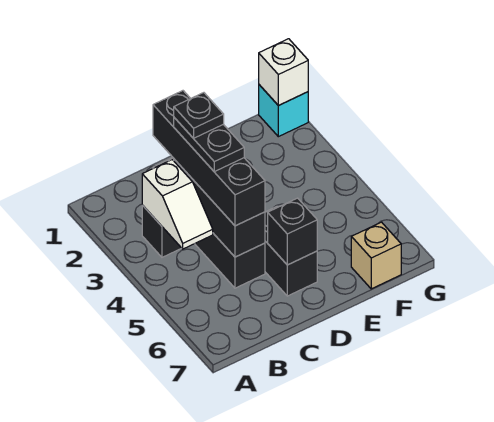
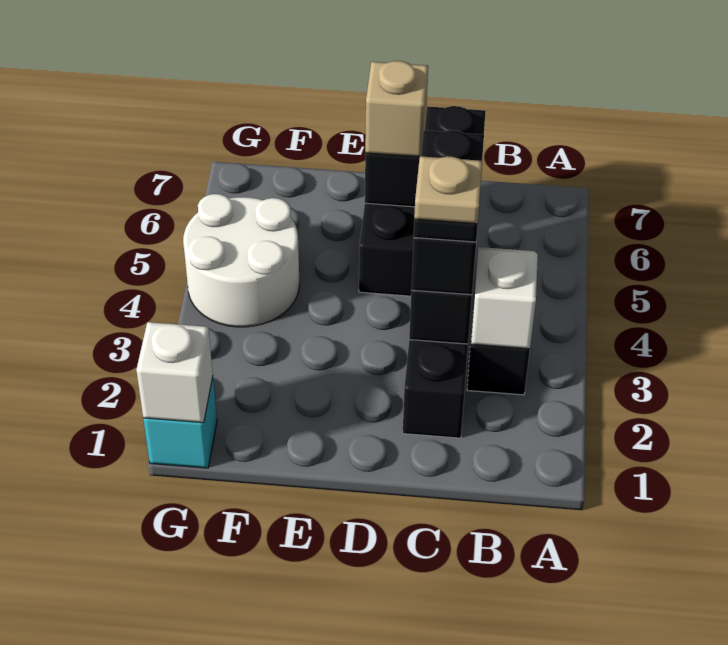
black brick C2:C5 level 3 -> black brick C3:C5 level 3
black plate C3 level 5 -> tan plate C3 level 5
none -> white round brick F4:G5 level 1
tan brick F7 level 1 -> tan brick D6 level 3

